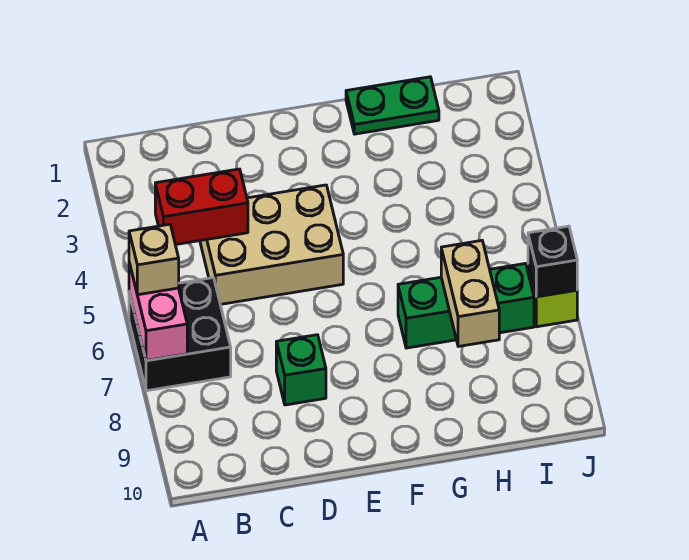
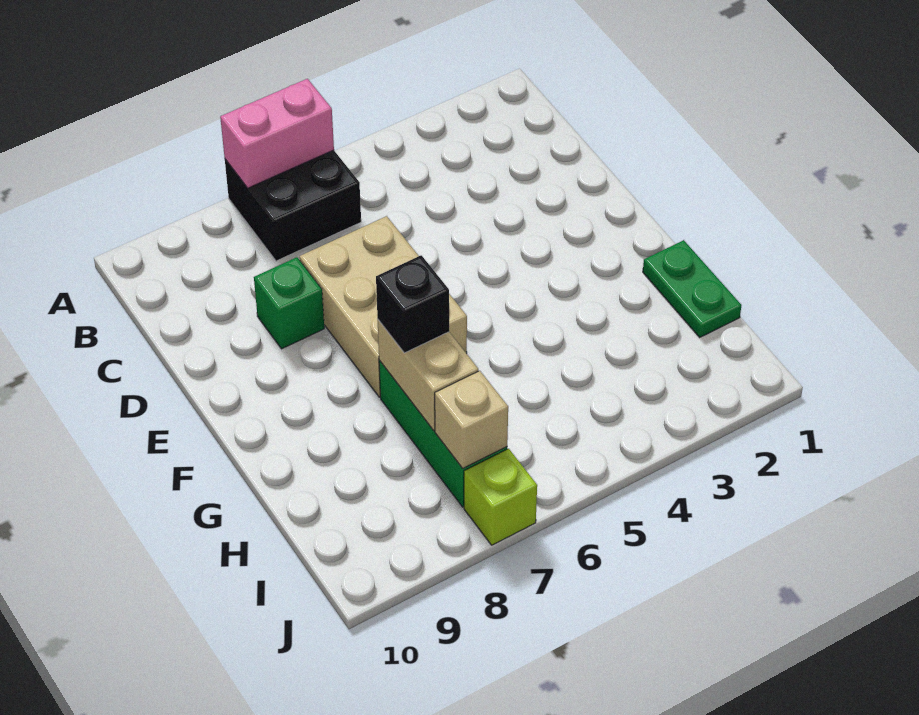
tan brick A6 level 3 -> tan brick I7 level 2
red brick B4:C4 level 2 -> none
tan brick C4:E5 level 1 -> tan brick D6:F7 level 1
tan brick H7:H8 level 2 -> tan brick G7:H7 level 2
black brick J7 level 2 -> black brick G7 level 3

